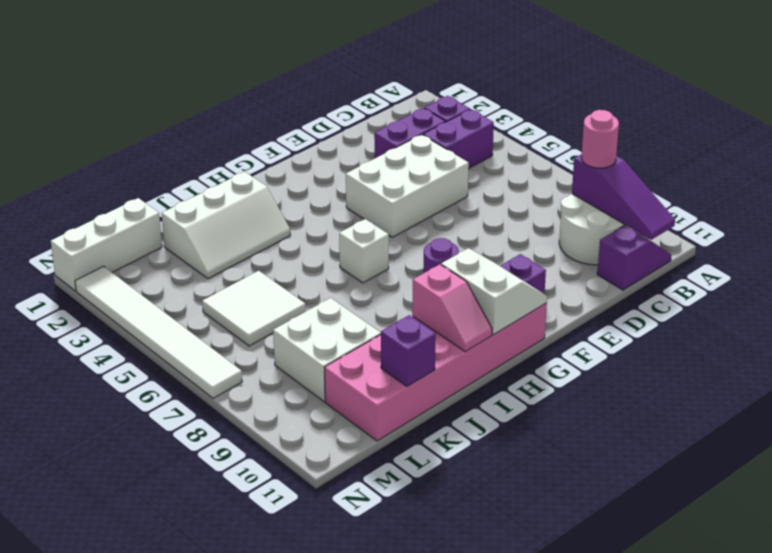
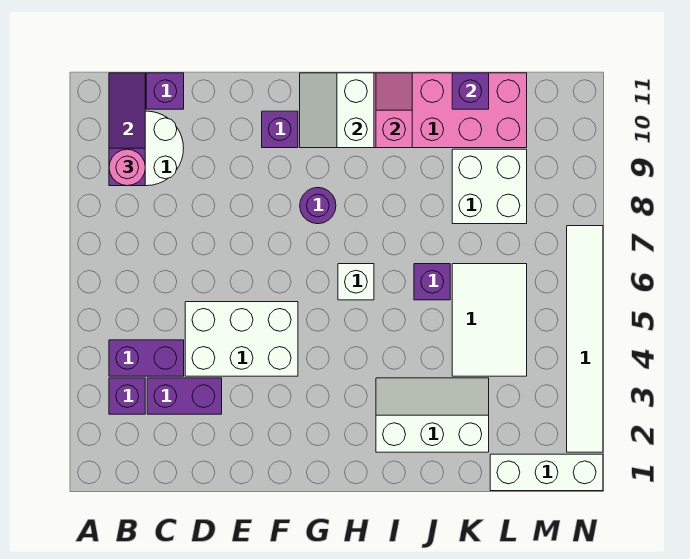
none -> purple brick J6 level 1
white tile K5:L6 level 1 -> white tile K4:L6 level 1

